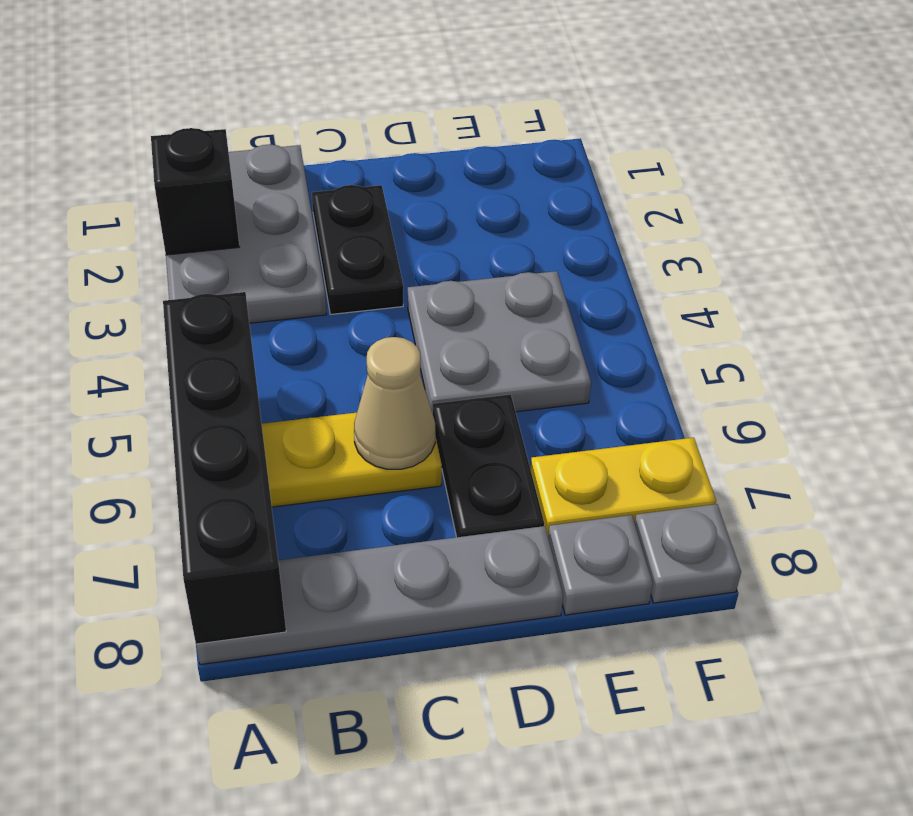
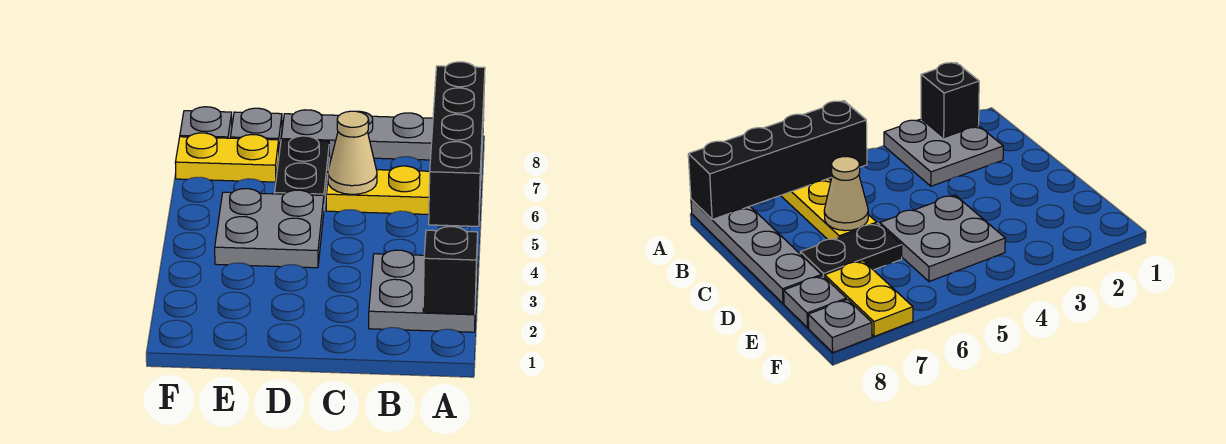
grey plate A1:B3 level 1 -> grey plate A2:B3 level 1
black plate C2:C3 level 1 -> none

